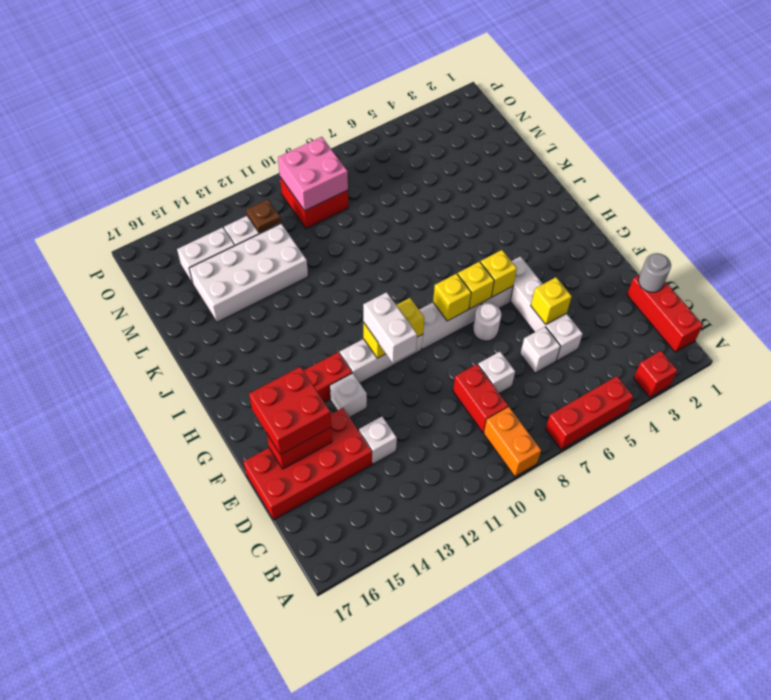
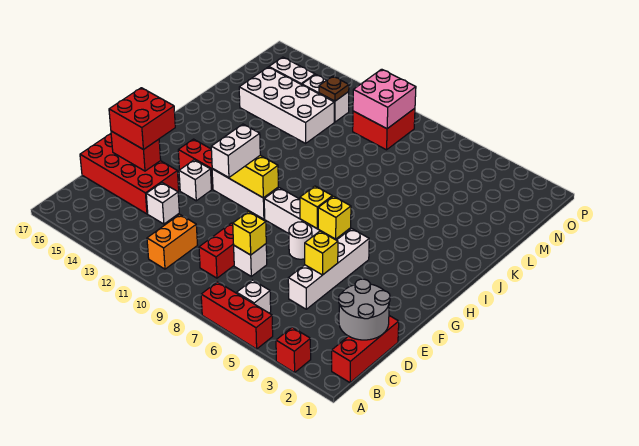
orange brick A9:B9 level 1 -> orange brick B11:C11 level 1
grey round brick D1 level 2 -> grey round brick C1:D2 level 2
white brick D6 level 1 -> white brick B6 level 1
yellow brick G8 level 2 -> yellow brick D8 level 2

